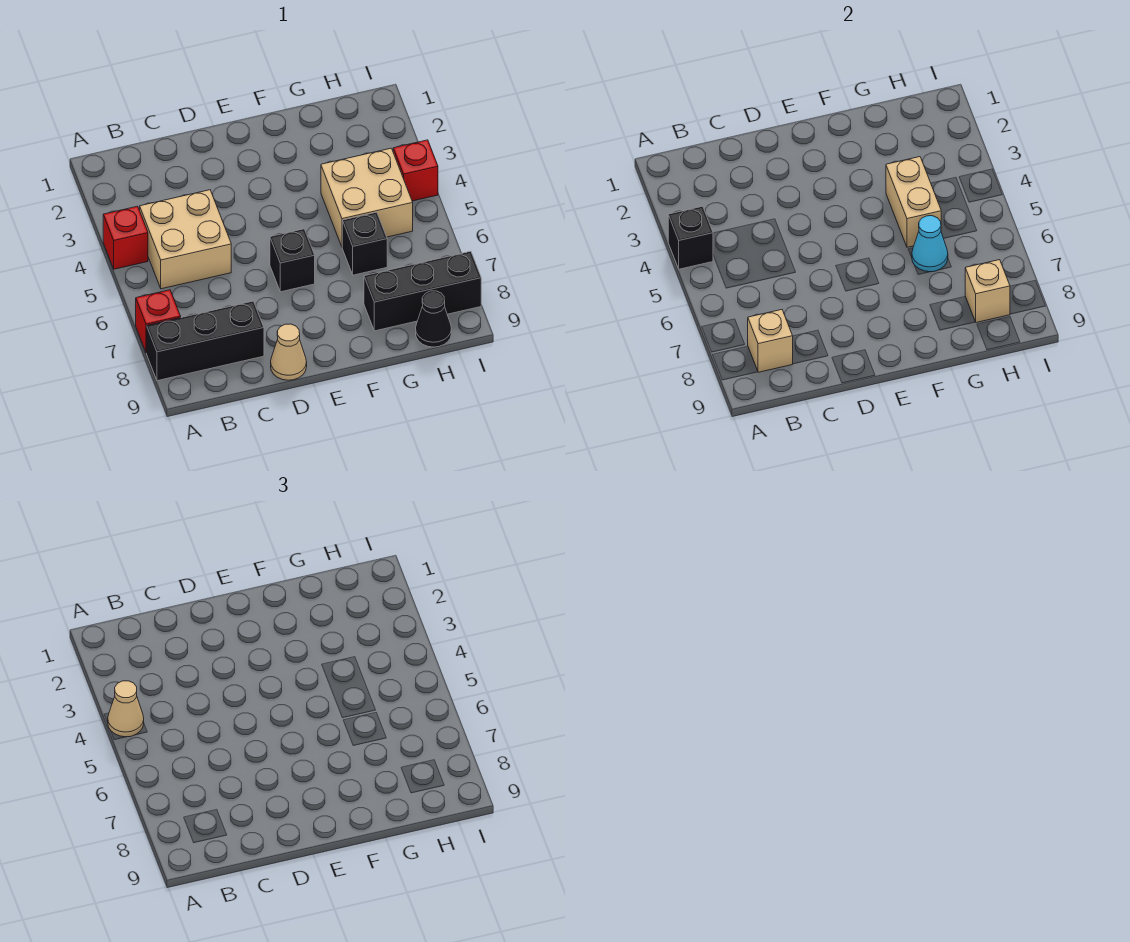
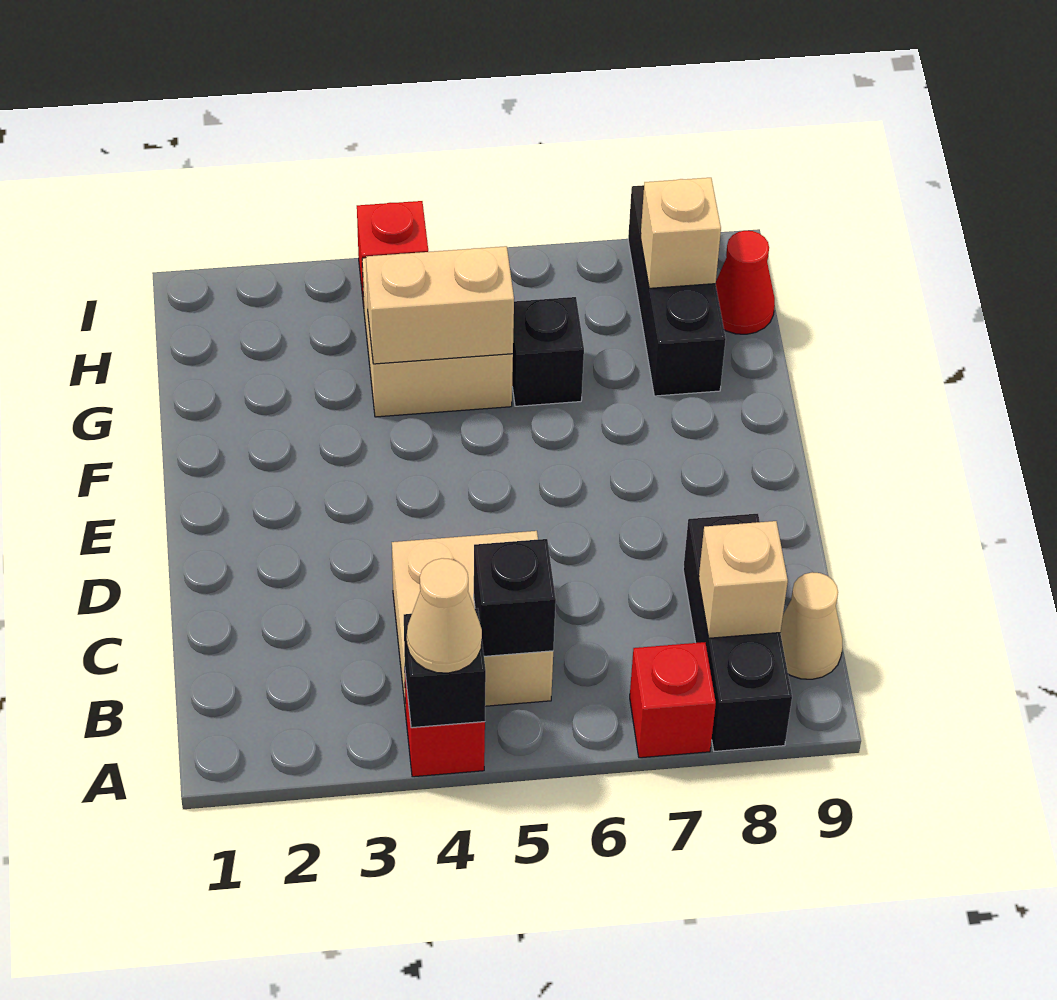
tan cone D9 level 1 -> tan cone B9 level 1
black brick E6 level 1 -> black brick B5 level 2
cyan cone G6 level 2 -> none
black cone H9 level 1 -> red cone H9 level 1

